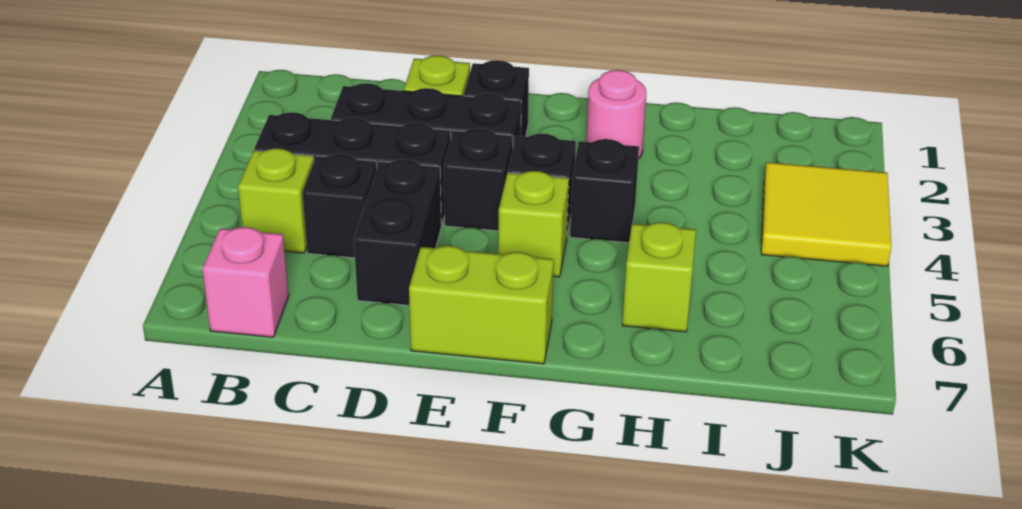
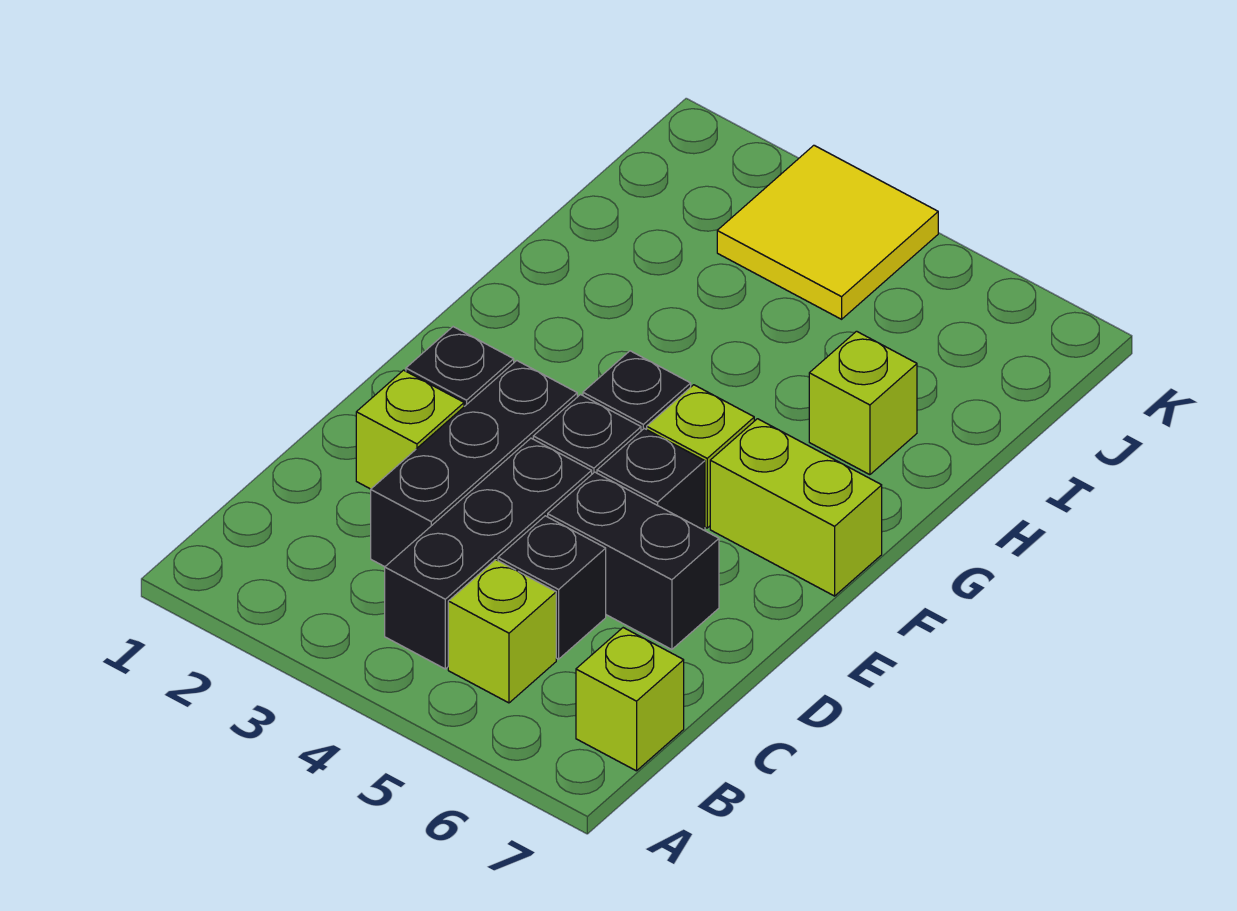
pink brick B7 level 1 -> lime brick B7 level 1
lime brick E7:F7 level 1 -> lime brick F6:F7 level 1
pink round brick G2 level 1 -> none
black brick G4 level 1 -> black brick E5 level 1

